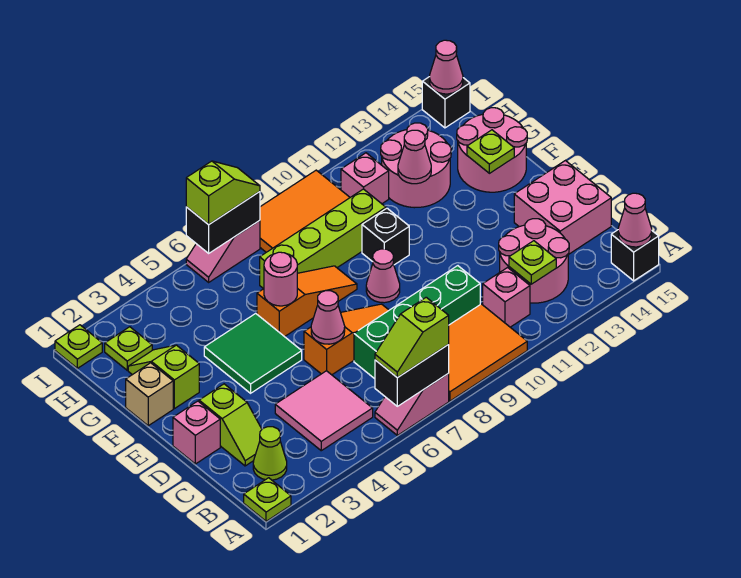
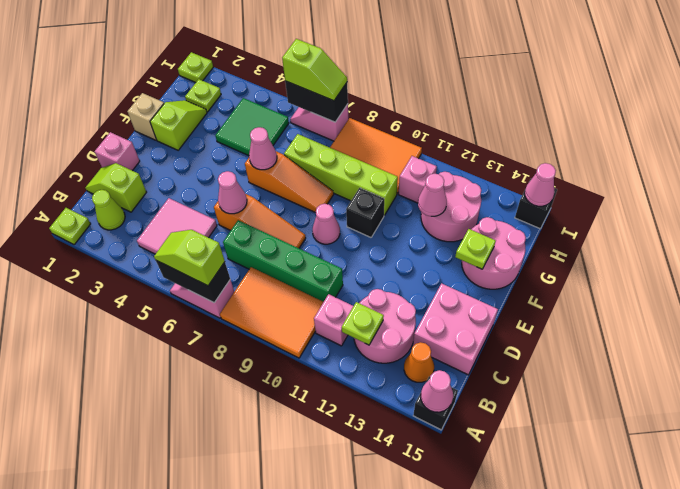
none -> orange cone B14 level 1
lime slope C2:D2 level 1 top D -> lime slope C1:C2 level 1 top 2
green tile E4:F5 level 1 -> green tile G4:H5 level 1
pink round brick F6 level 2 -> pink cone F6 level 2

